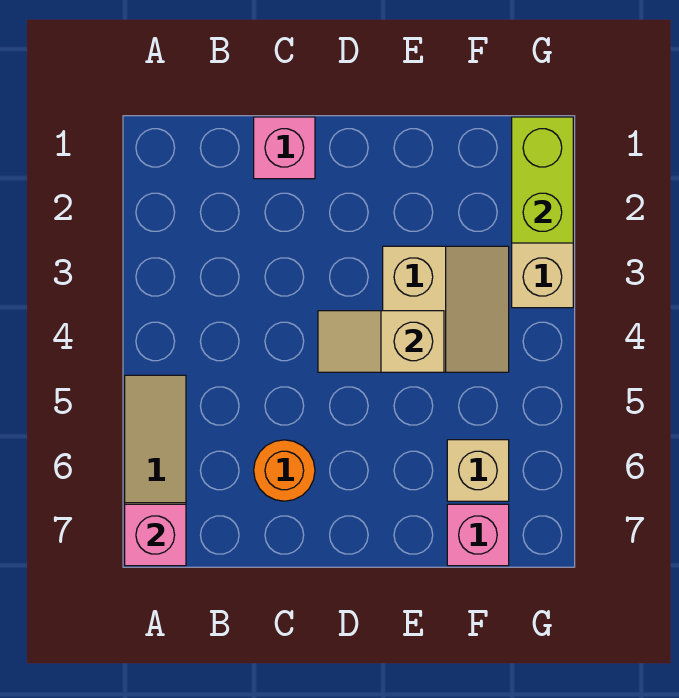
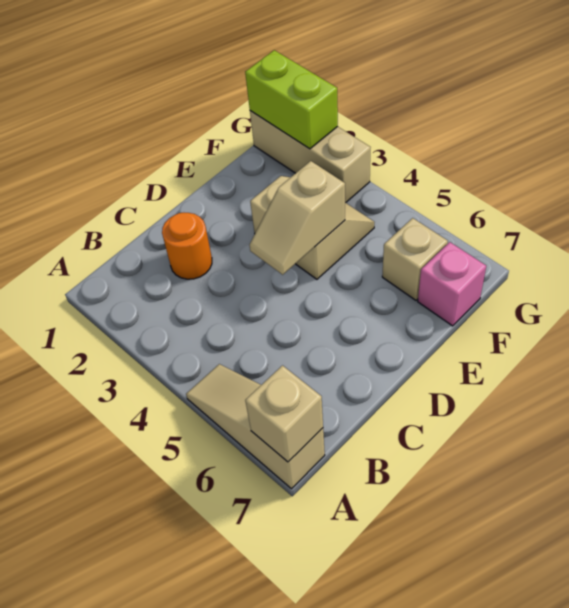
pink brick A7 level 2 -> tan brick A7 level 2
pink brick C1 level 1 -> none
orange round brick C6 level 1 -> orange round brick C2 level 1

